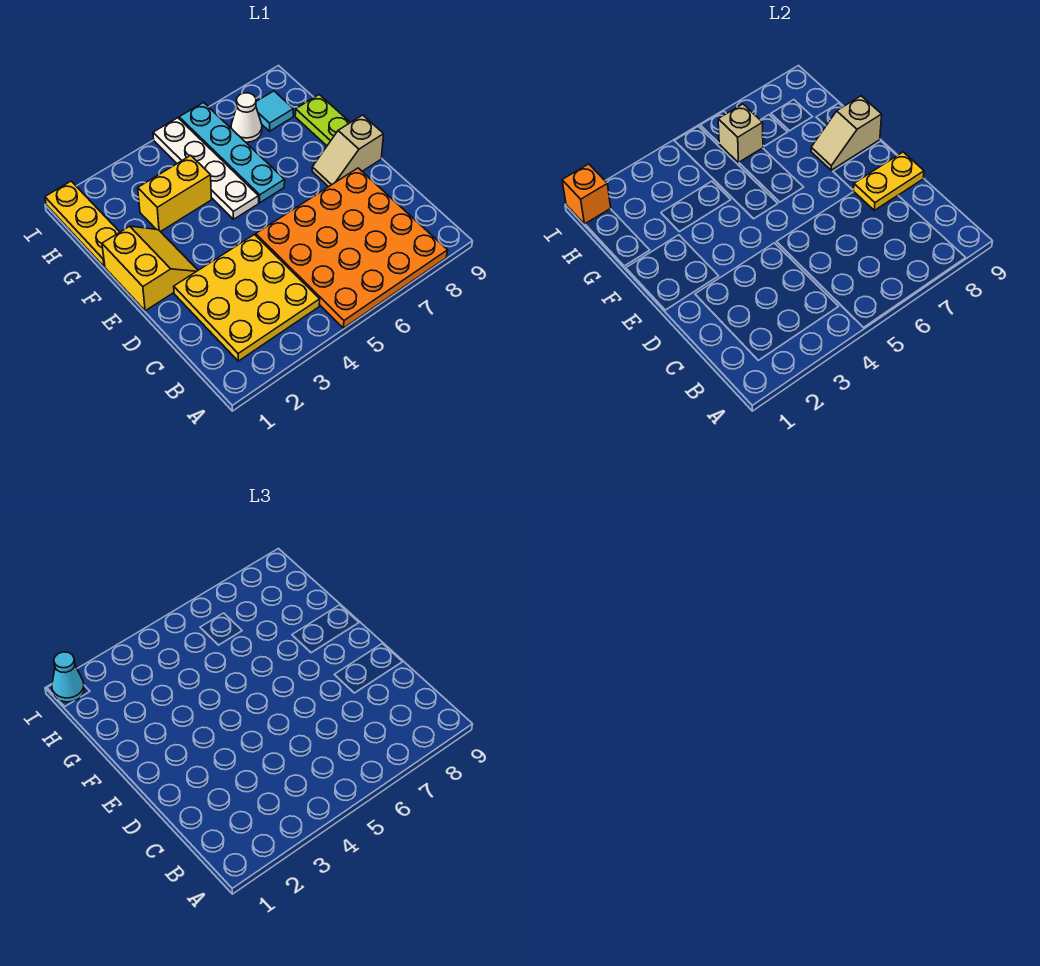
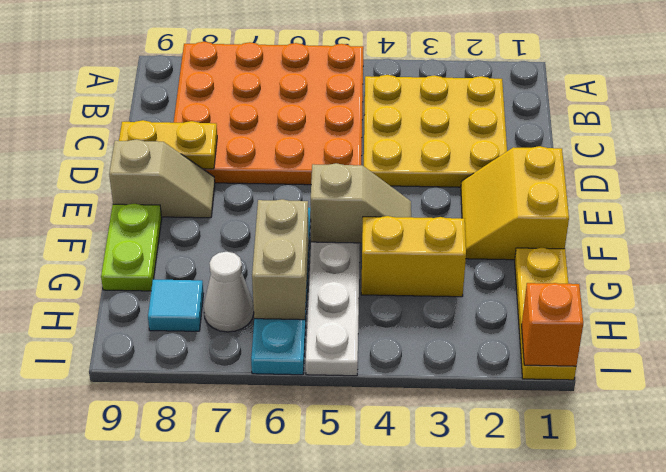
tan slope F8:F9 level 2 top 9 -> tan slope F4:F5 level 2 top 5
tan brick H6 level 2 -> tan brick G6:H6 level 2
cyan cone I1 level 3 -> none

